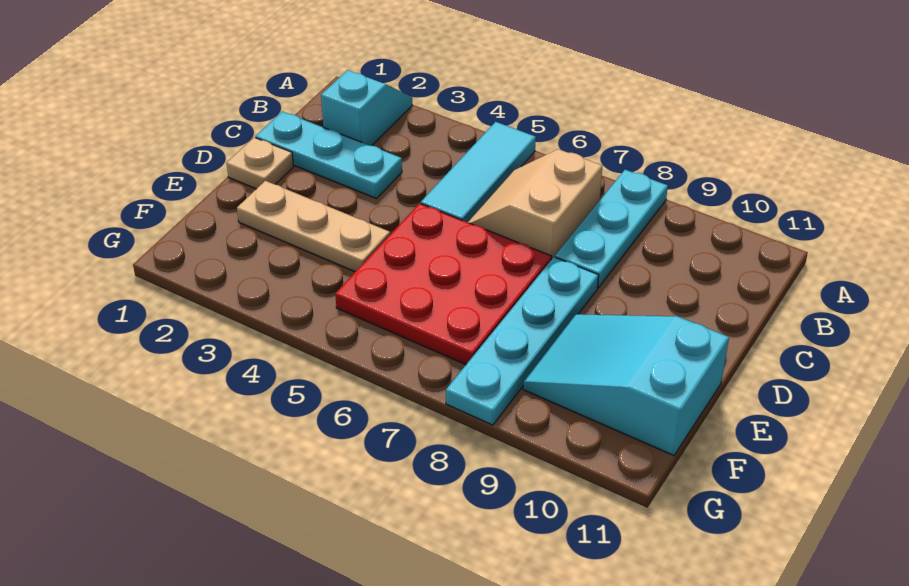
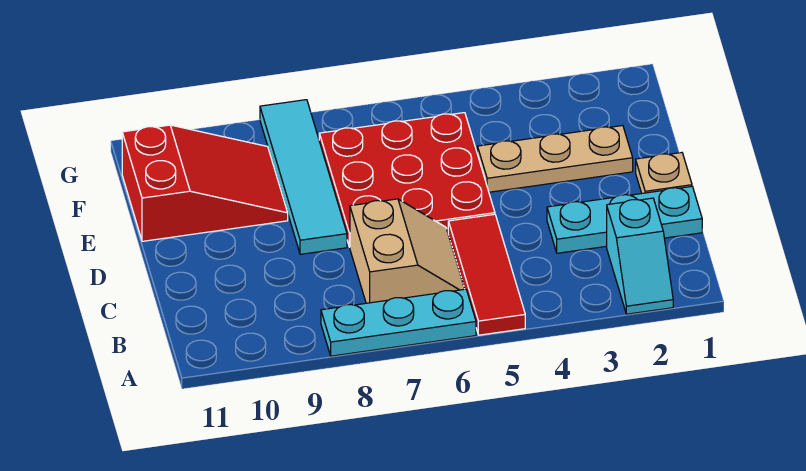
cyan tile A5:C5 level 1 -> red tile A5:C5 level 1
cyan plate A8:C8 level 1 -> cyan plate A6:A8 level 1
cyan plate D8:G8 level 1 -> cyan tile D8:G8 level 1
cyan slope E9:F11 level 1 top 11 -> red slope E9:F11 level 1 top 11

